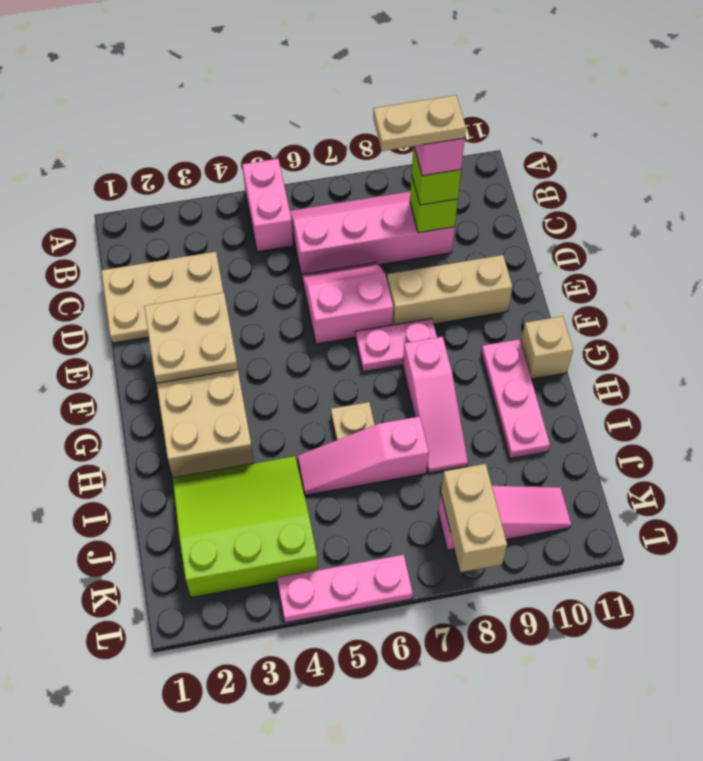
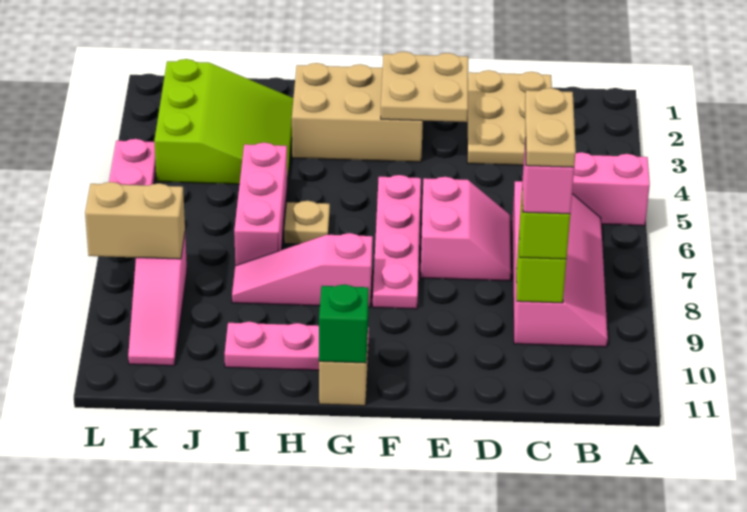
tan brick E8:E10 level 1 -> none
pink plate F7:F8 level 1 -> pink plate F5:F8 level 1
none -> green brick G11 level 2
pink slope I5:I7 level 1 top 7 -> pink brick I5:I7 level 1

